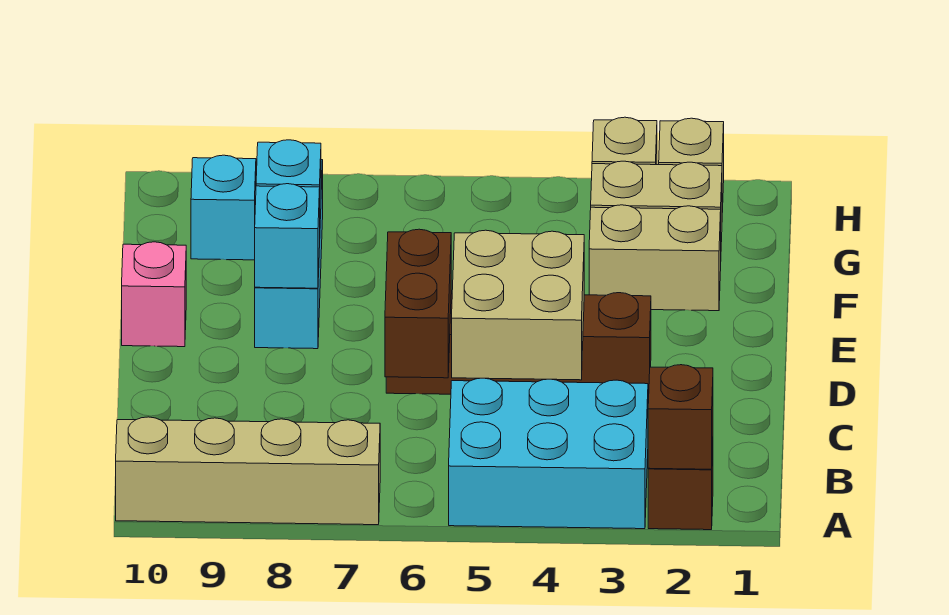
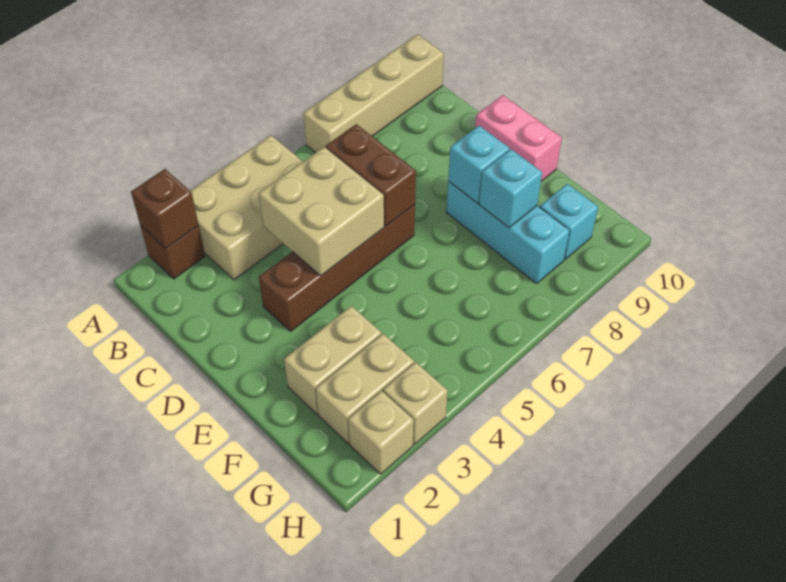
cyan brick A3:B5 level 1 -> tan brick A3:B5 level 1
pink brick E10 level 1 -> pink brick D10:E10 level 1

